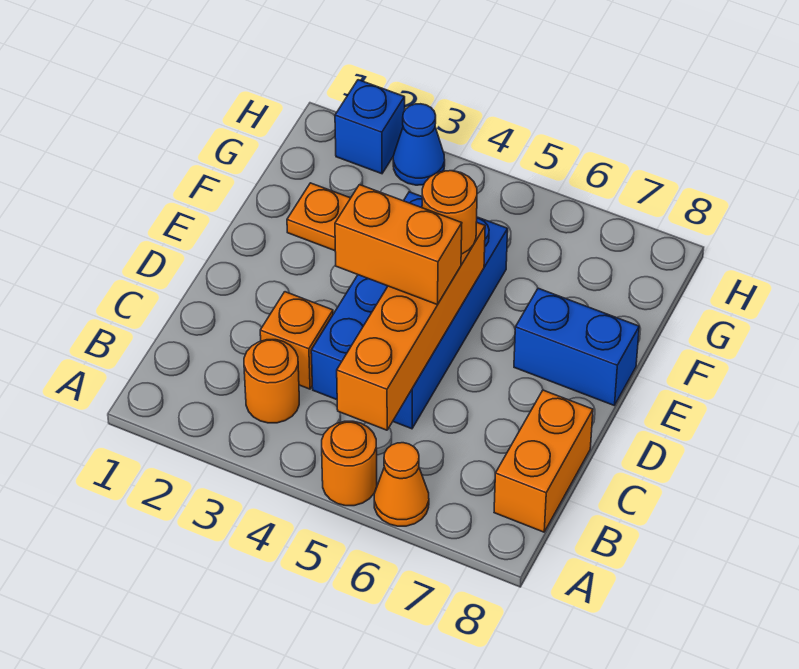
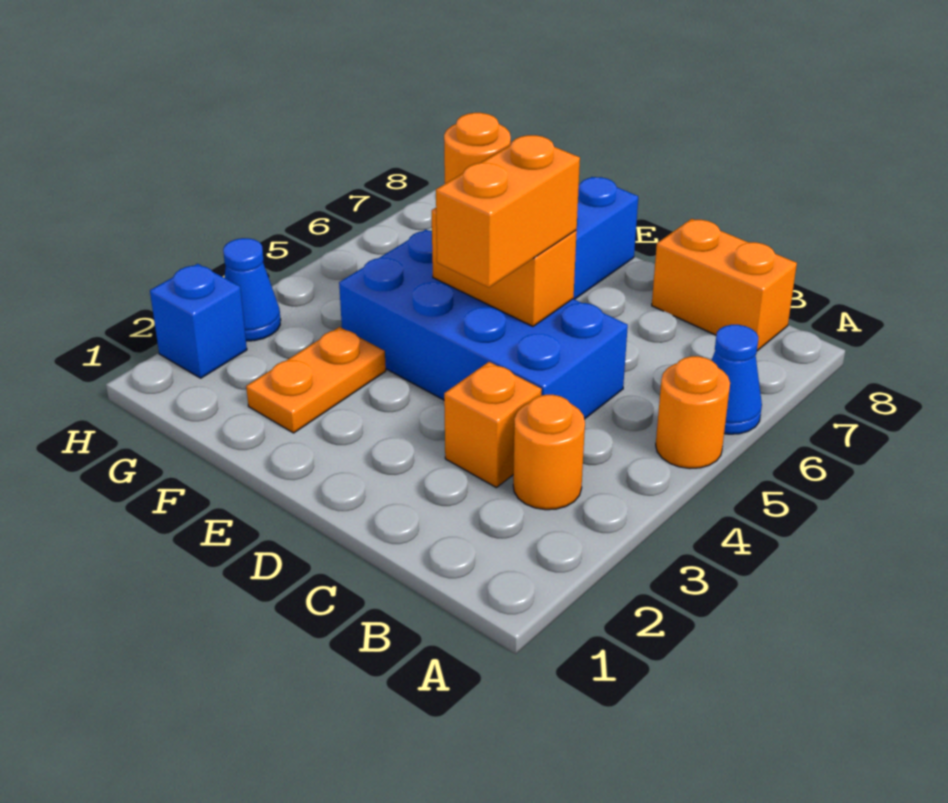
orange cone A6 level 1 -> blue cone A6 level 1
orange brick B5:E5 level 2 -> orange brick D5:E5 level 2

